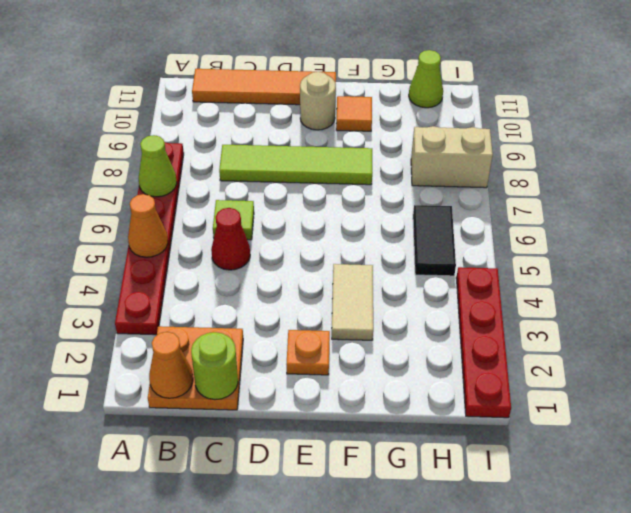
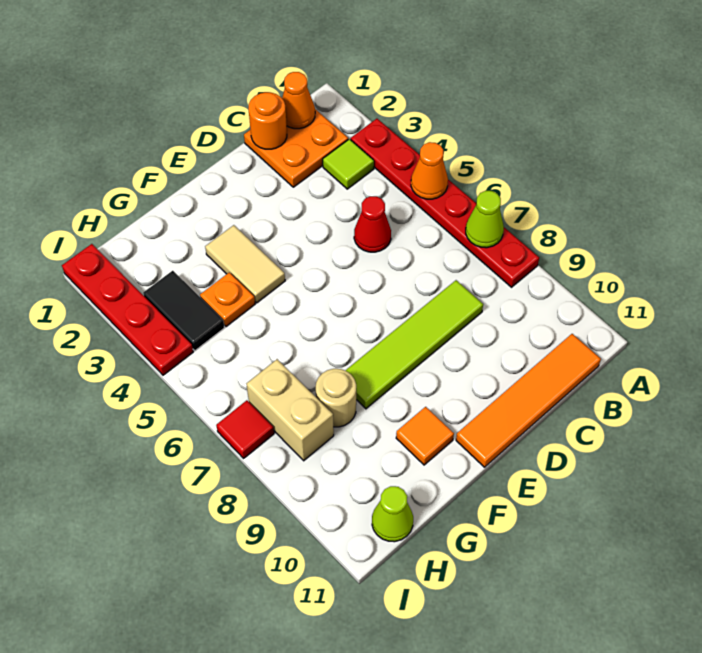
lime round brick C1 level 2 -> orange round brick C1 level 2
lime tile C6 level 1 -> lime tile B3 level 1
orange plate E2 level 1 -> orange plate G4 level 1
tan round brick E10 level 1 -> tan round brick G8 level 1
black tile H5:H6 level 1 -> black tile H3:H4 level 1
tan brick H8:I8 level 1 -> tan brick H7:H8 level 1
none -> red tile I7 level 1

